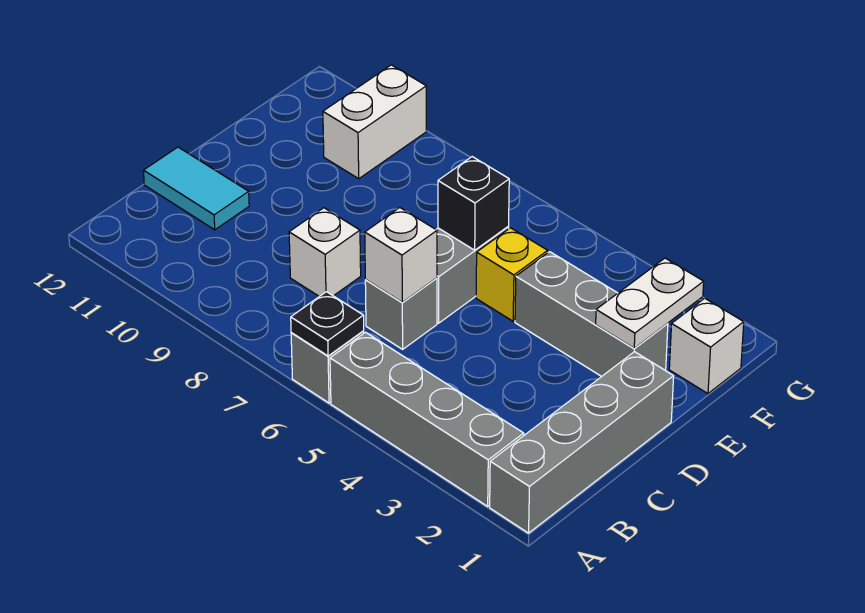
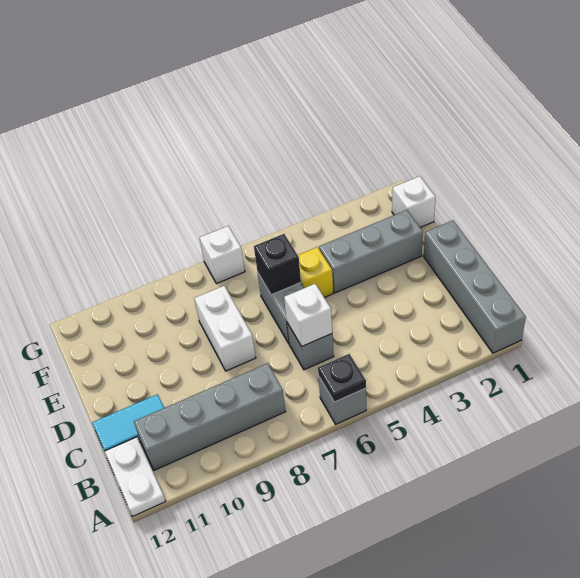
grey brick A2:A5 level 1 -> grey brick B8:B11 level 1
white brick C8 level 1 -> white brick G7 level 1
white plate E2:F2 level 2 -> white plate A12:B12 level 1
white brick F10:G10 level 1 -> white brick D8:E8 level 1

